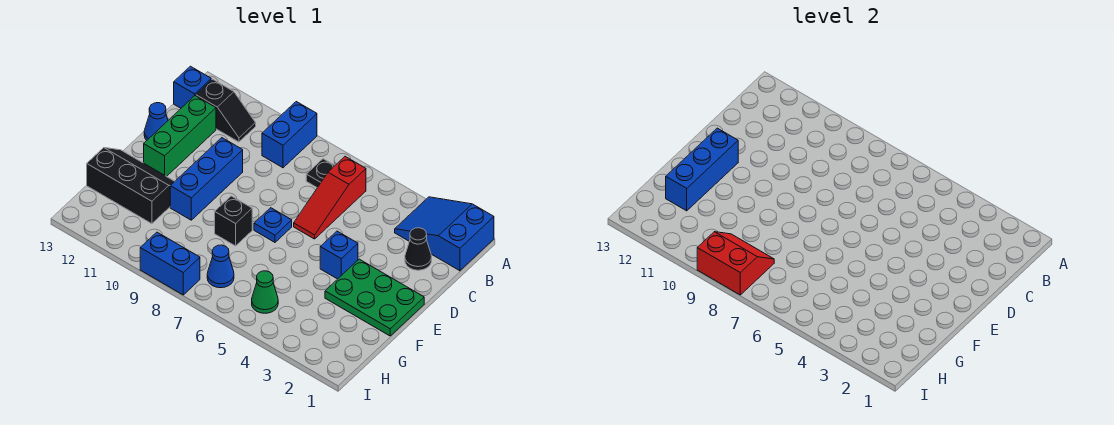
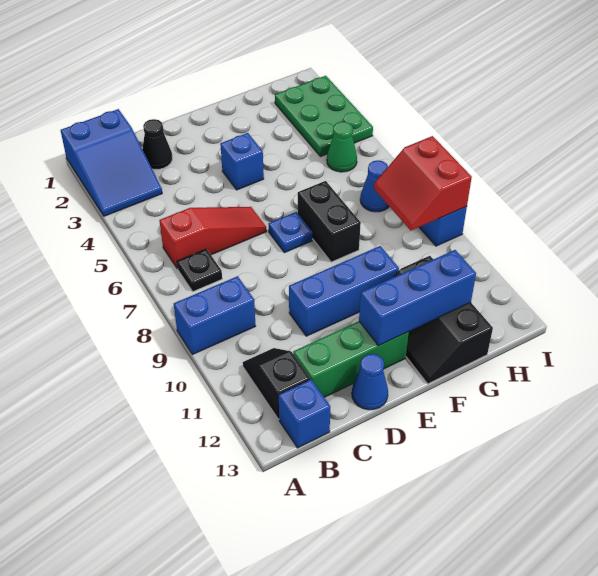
green plate E1:F3 level 1 -> green plate H2:I4 level 1
black brick F8 level 1 -> black brick F7:F8 level 1

